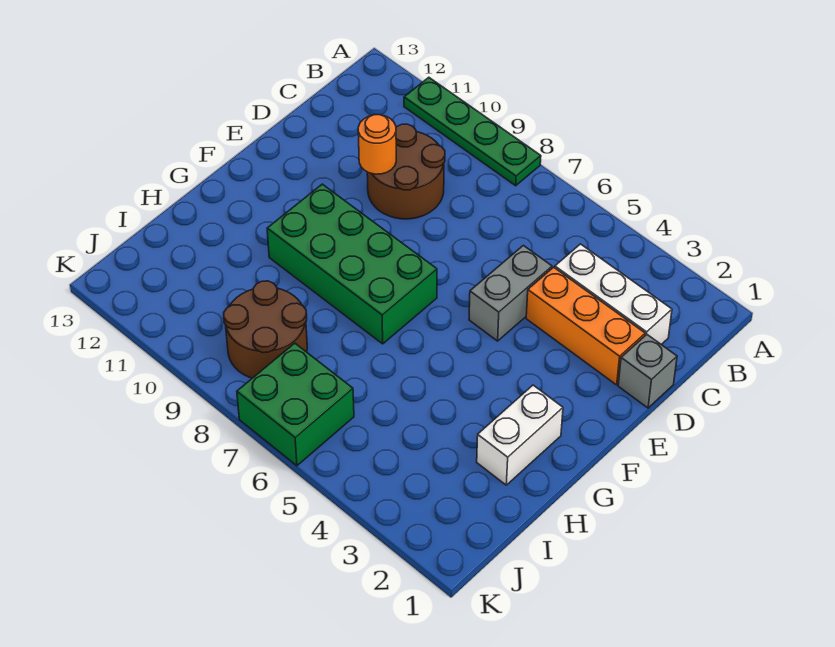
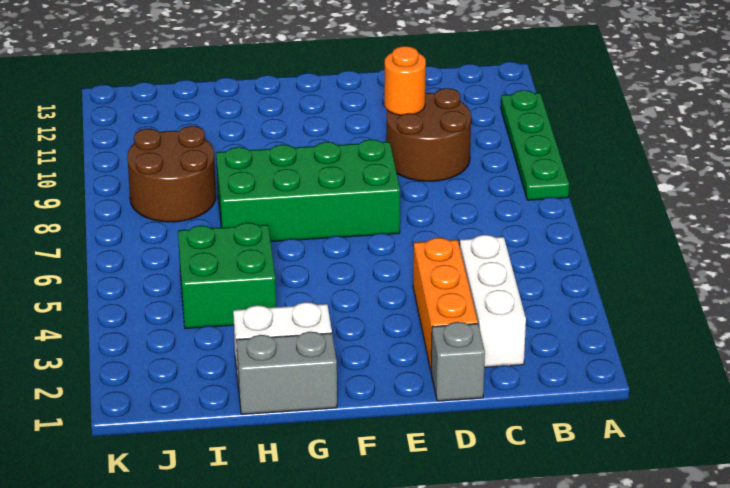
grey brick D5:E5 level 1 -> grey brick G1:H1 level 1
green brick F7:G10 level 1 -> green brick E7:H8 level 1
green brick J6:K7 level 1 -> green brick H4:I5 level 1

